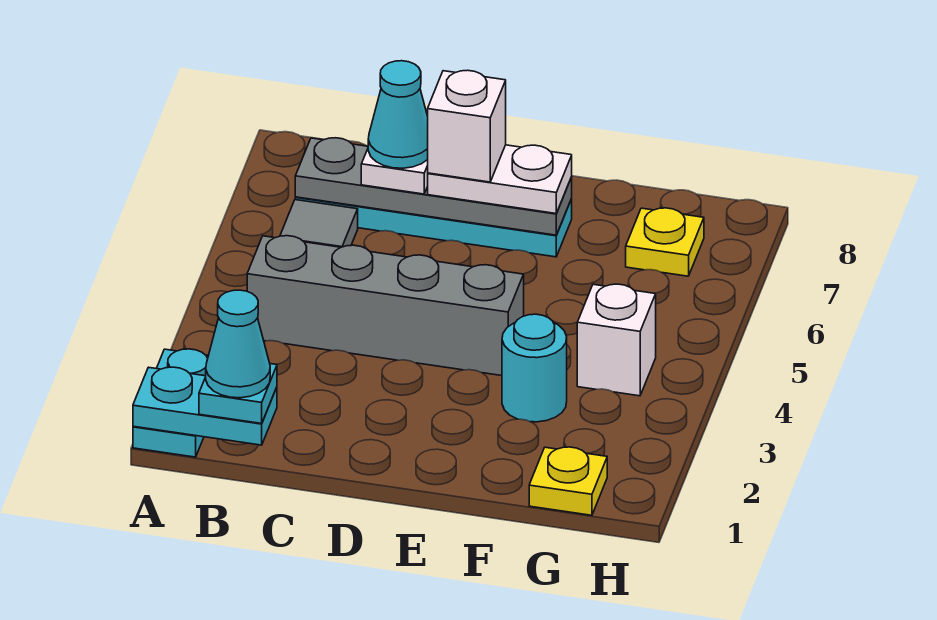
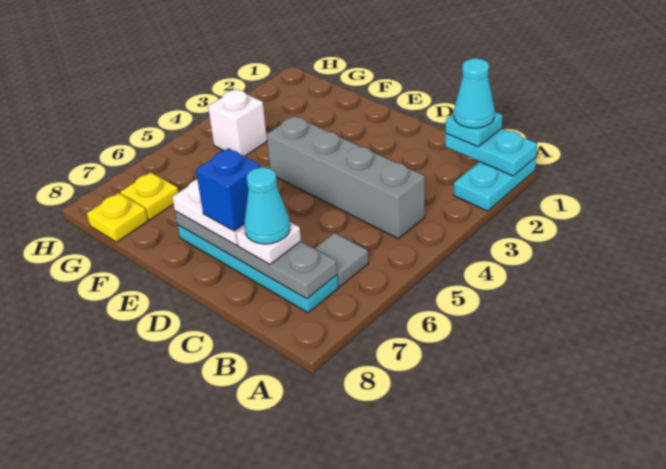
white brick D7 level 4 -> blue brick D7 level 4
cyan round brick F3 level 1 -> none
yellow plate G1 level 1 -> yellow plate G8 level 1

